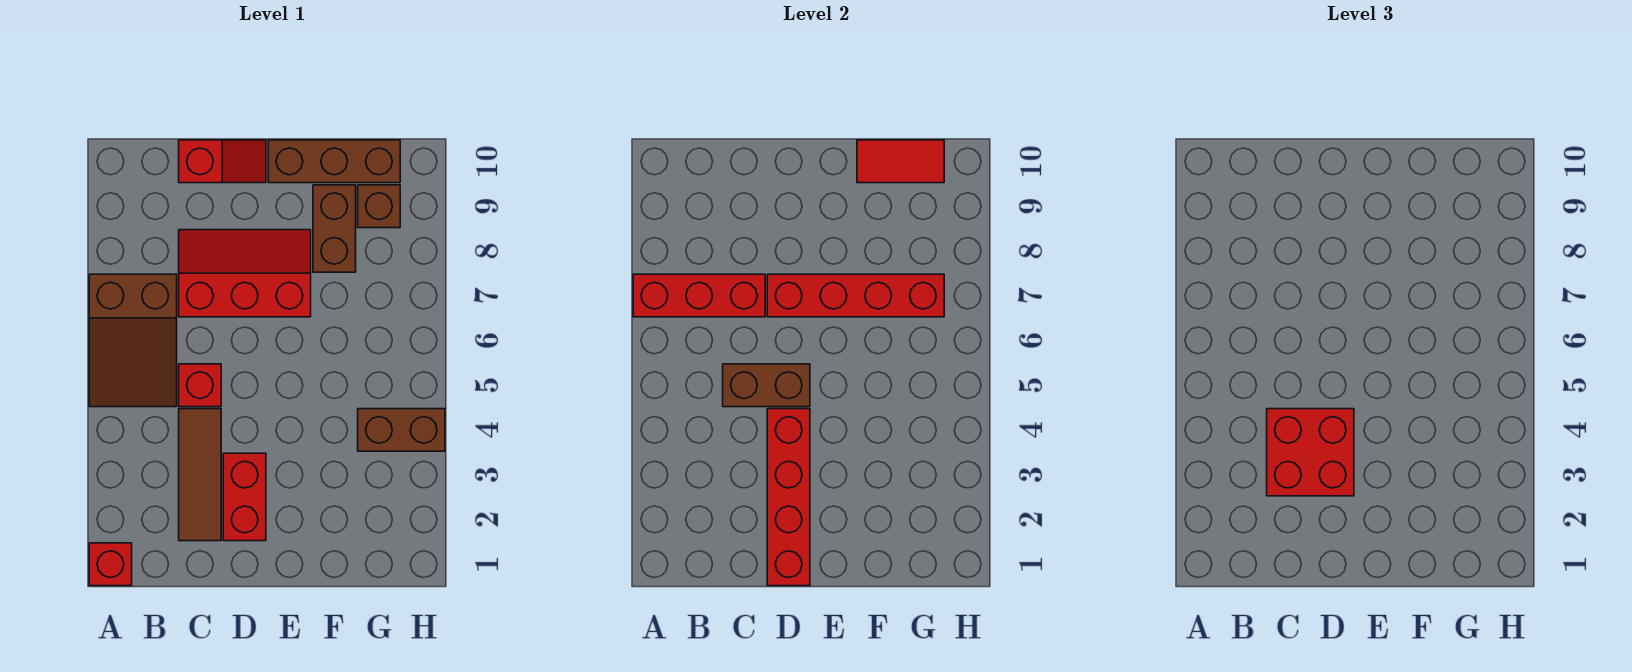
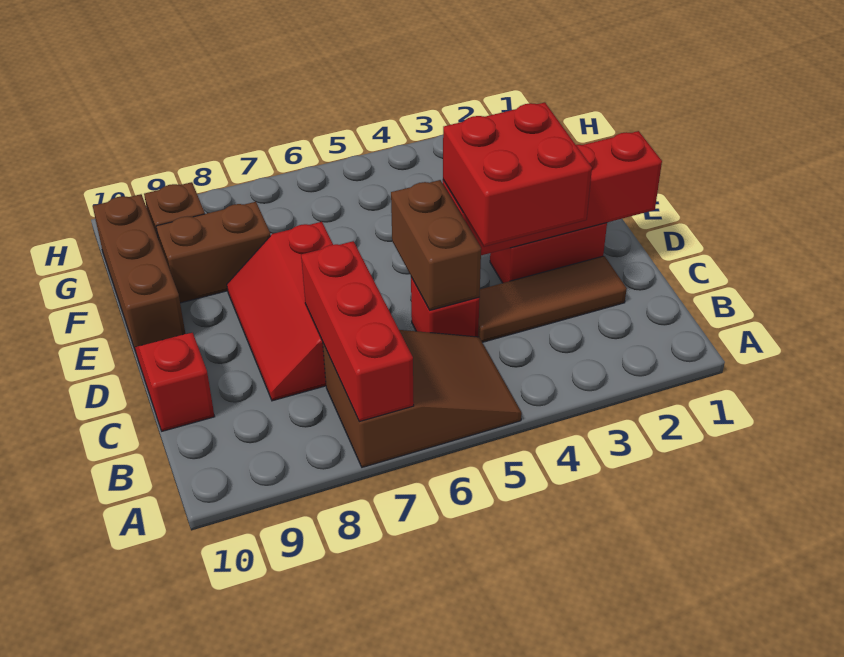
red brick A1 level 1 -> none
red brick D7:G7 level 2 -> none
red tile F10:G10 level 2 -> none
brown brick G4:H4 level 1 -> none

